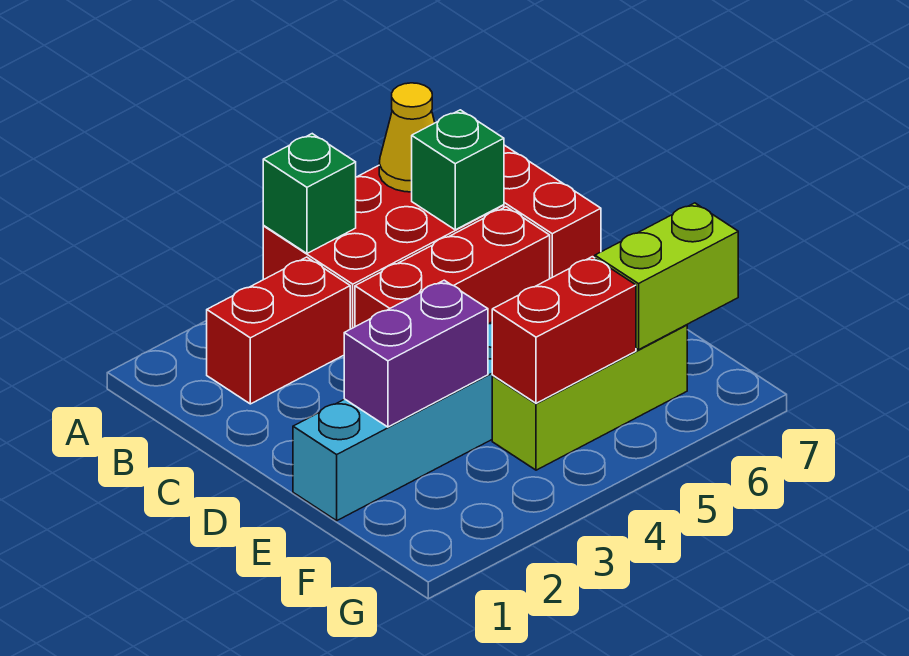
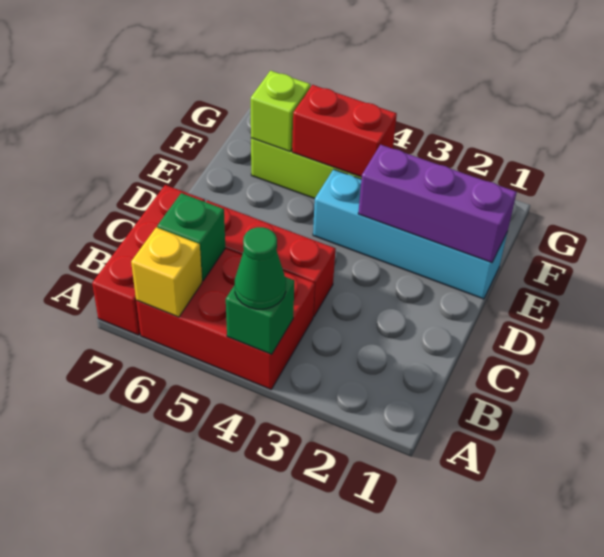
none -> green cone A4 level 3
yellow cone A6 level 2 -> yellow brick A6 level 2
red brick B2:B3 level 1 -> none
purple brick E2:E3 level 2 -> purple brick E1:E3 level 2
lime brick F6:F7 level 2 -> lime brick F6 level 2

